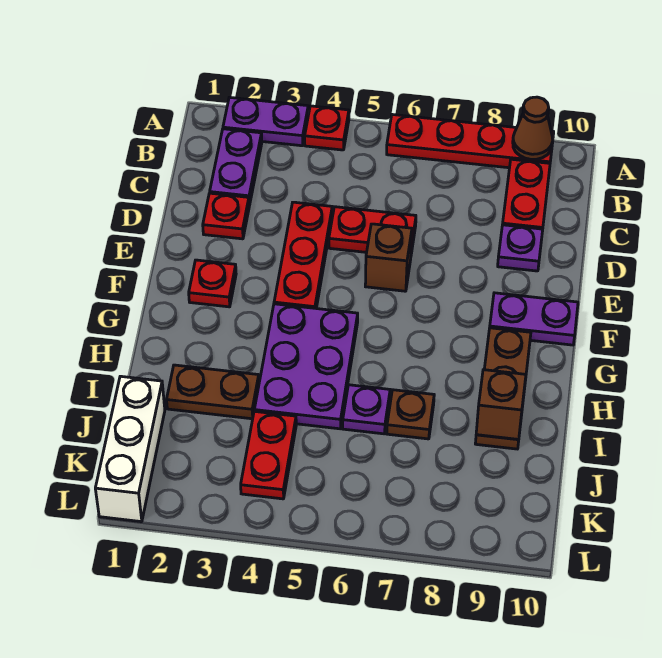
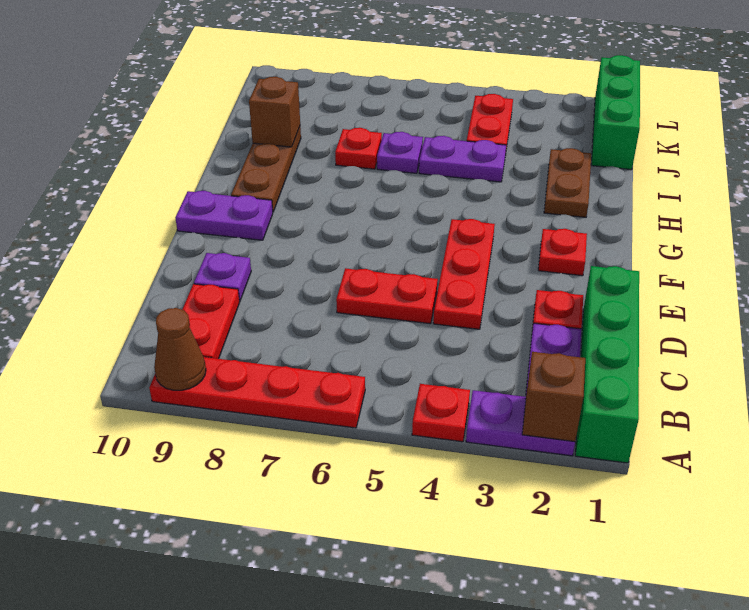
none -> green brick A1:D1 level 1
brown brick E6 level 1 -> brown brick A2 level 2
purple plate G4:I5 level 1 -> purple plate I4:I5 level 1
brown plate I2:I3 level 1 -> brown plate H2:I2 level 1
brown plate I7 level 1 -> red plate I7 level 1
white brick J1:L1 level 1 -> green brick J1:L1 level 1

